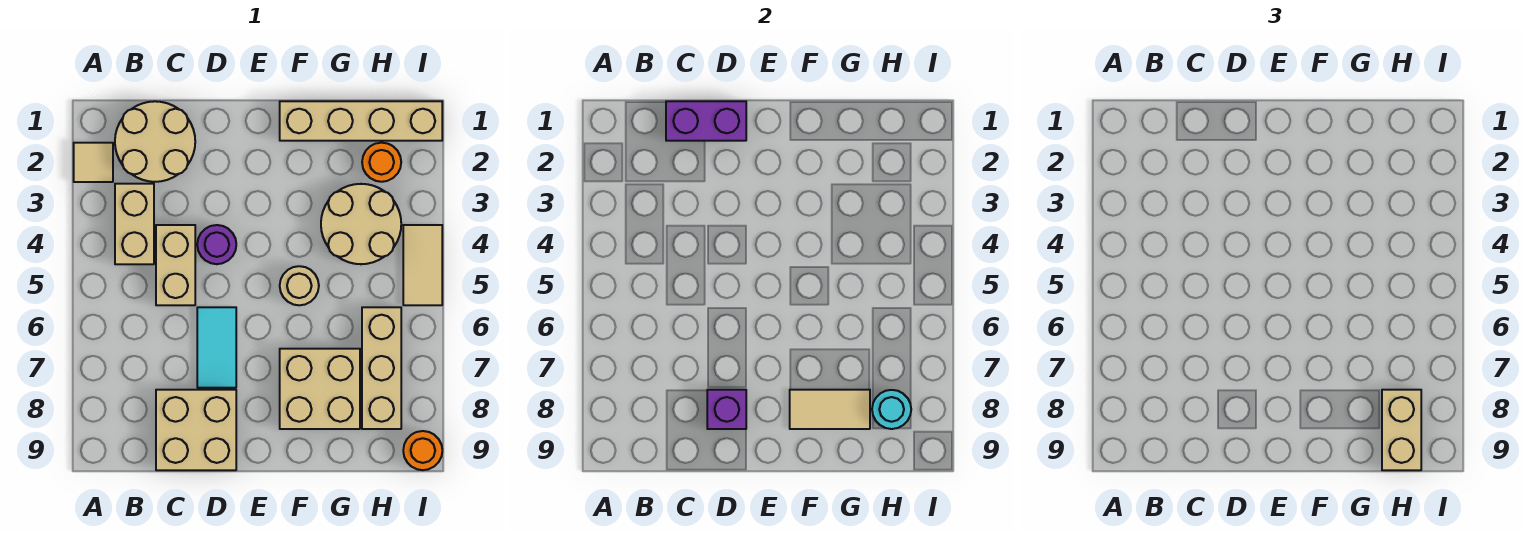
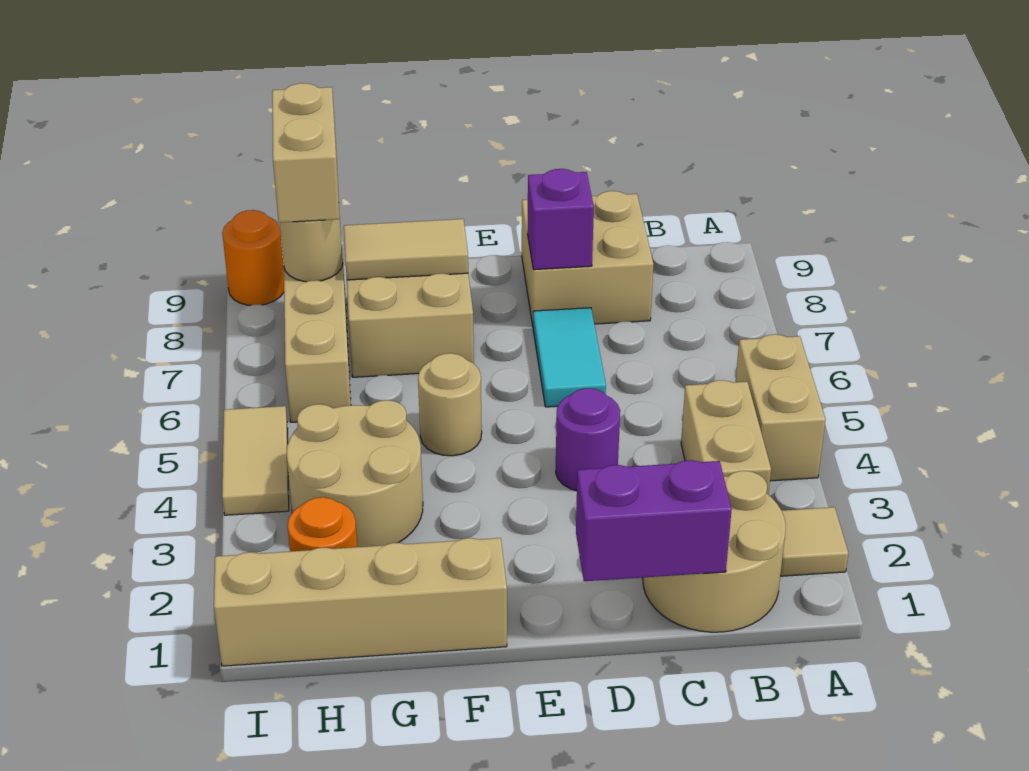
tan brick C4:C5 level 1 -> tan brick A4:A5 level 1
cyan round brick H8 level 2 -> tan round brick H8 level 2

